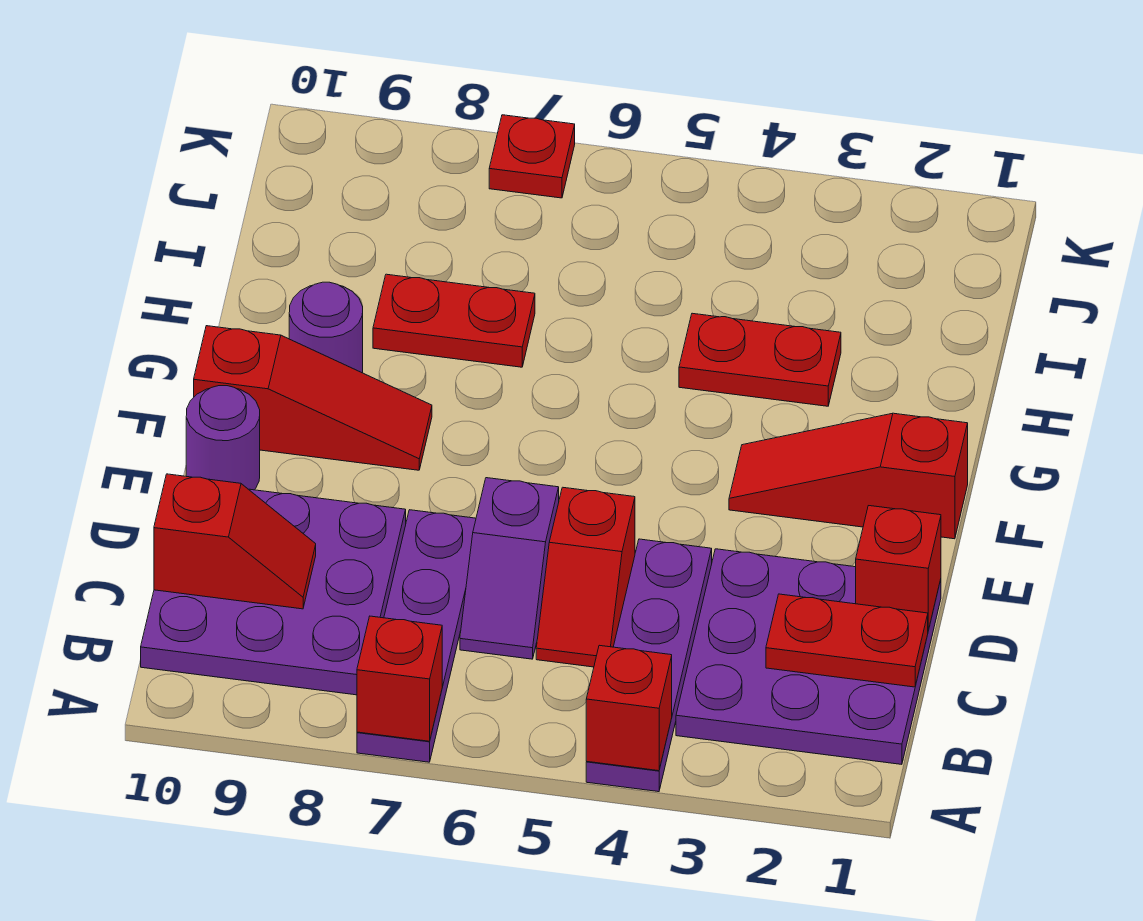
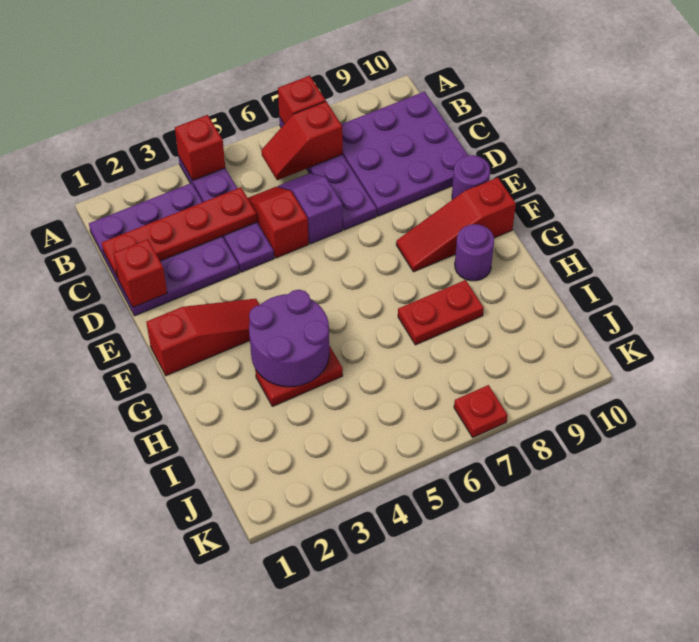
red plate C1:C2 level 2 -> red plate C1:C4 level 2
red slope C9:C10 level 2 top 10 -> red slope B6:B7 level 2 top 7
none -> purple round brick G3:H4 level 2

